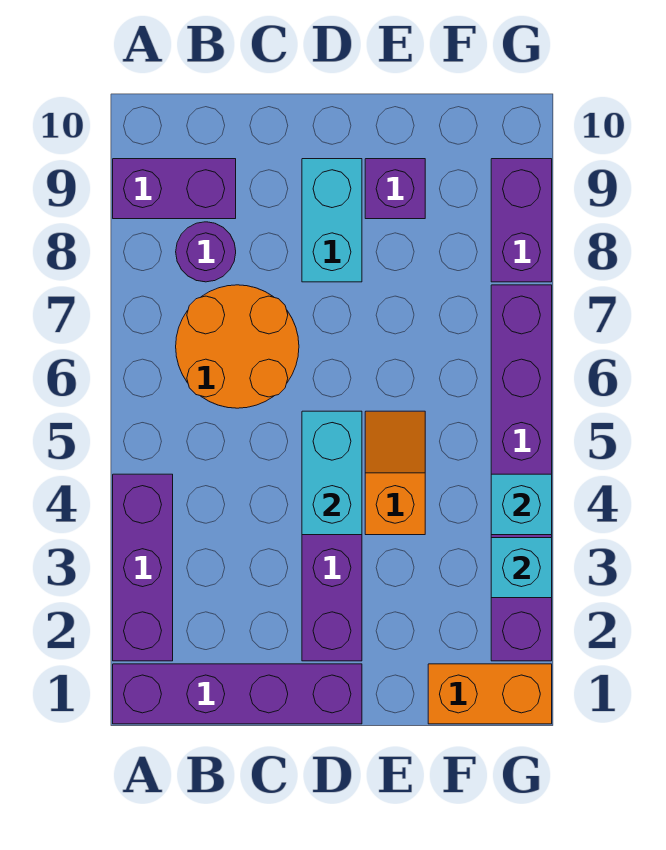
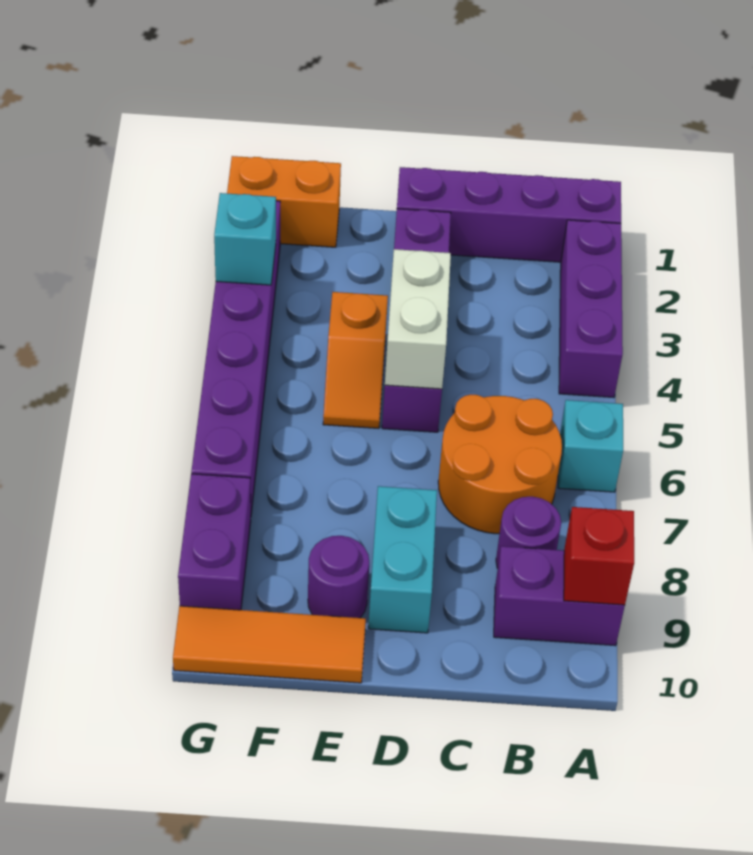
none -> red brick A9 level 2
cyan brick D4:D5 level 2 -> white brick D4:D5 level 2
purple brick E9 level 1 -> purple round brick E9 level 1
none -> orange tile E10:G10 level 1
cyan brick G4 level 2 -> cyan brick A6 level 1

